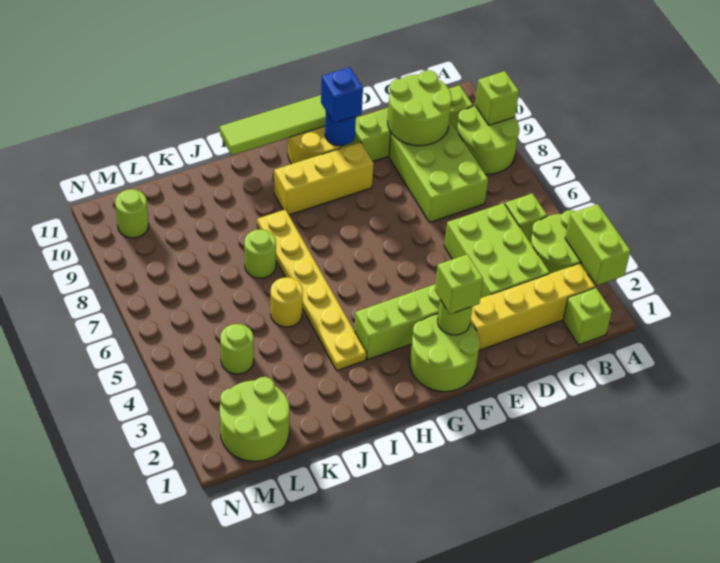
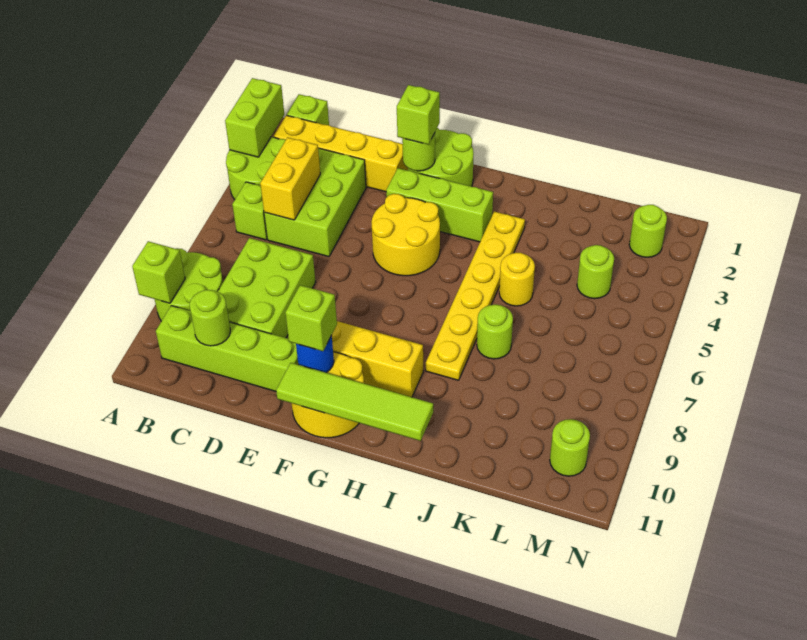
none -> yellow brick C4:C5 level 2
lime round brick C9:D10 level 2 -> lime round brick C10 level 2
none -> yellow round brick F4:G5 level 1
blue brick F10 level 3 -> lime brick F10 level 3
lime round brick L1:M2 level 1 -> lime round brick M2 level 1

